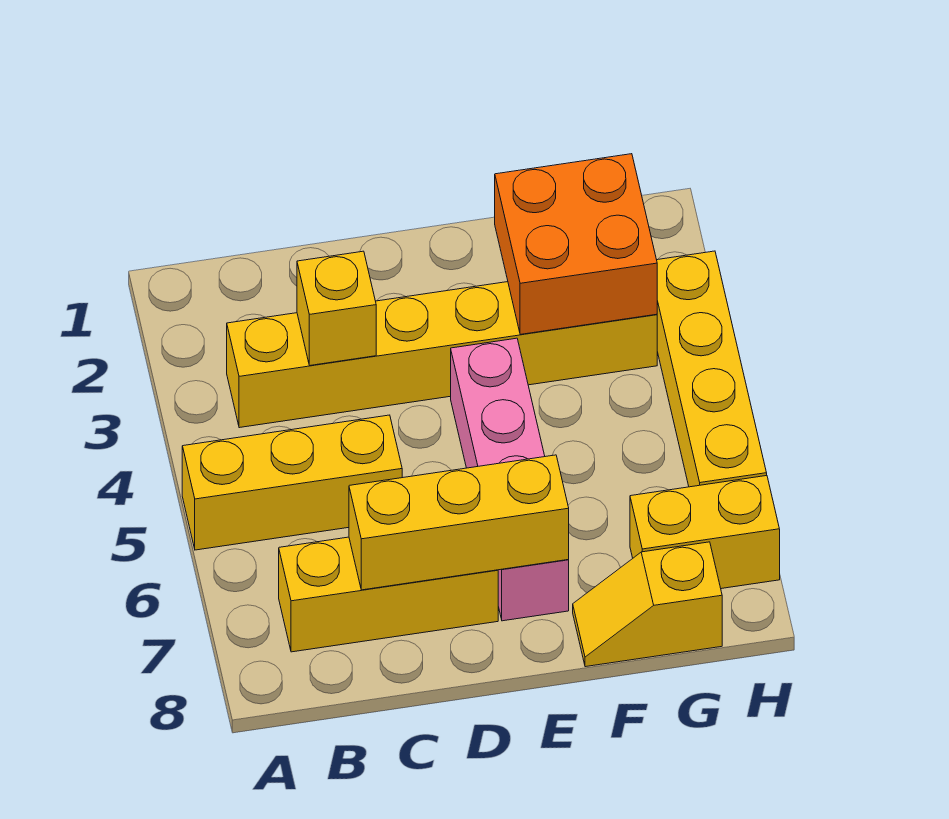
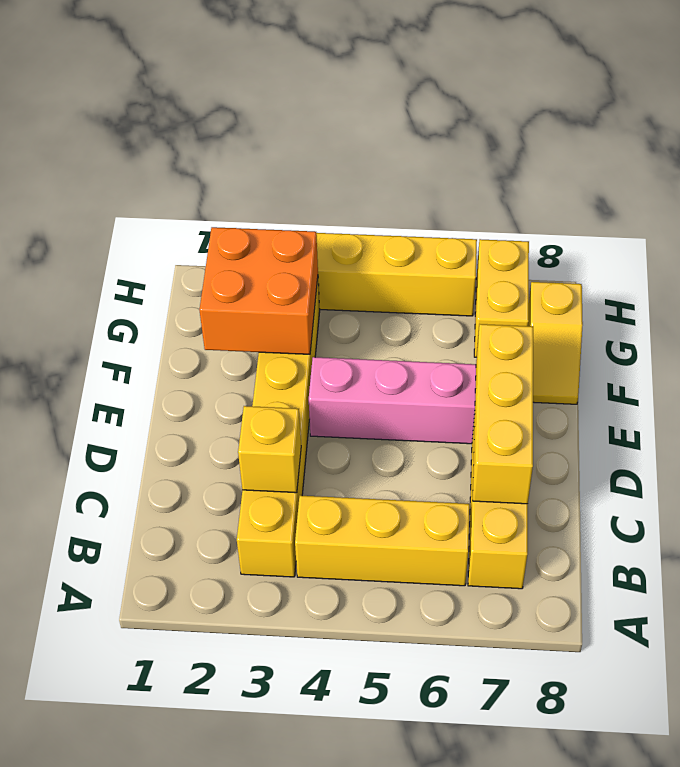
yellow brick A5:C5 level 1 -> yellow brick B4:B6 level 1

